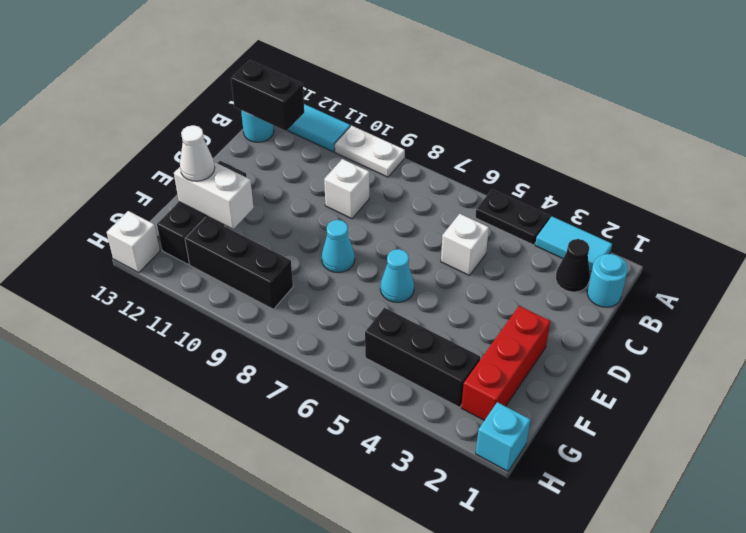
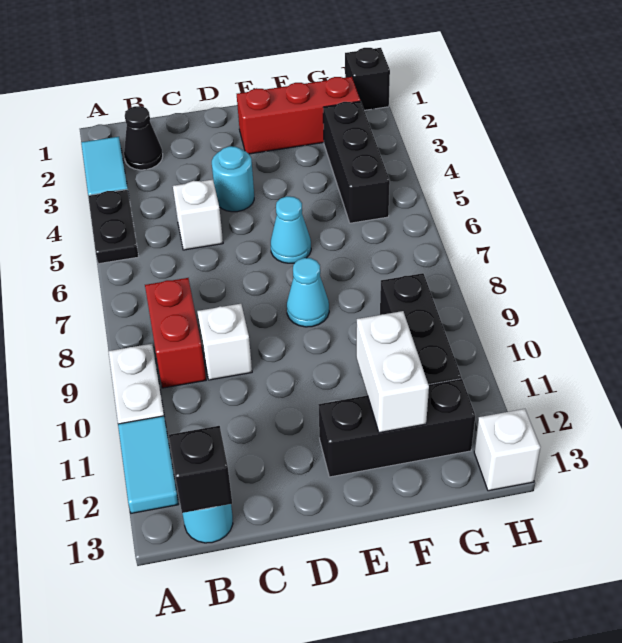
cyan round brick B1 level 1 -> cyan round brick D4 level 1
none -> red brick B8:B9 level 1
black brick B12:B13 level 2 -> black brick B13 level 2
white cone F12 level 3 -> none
cyan brick H1 level 1 -> black brick H1 level 1

